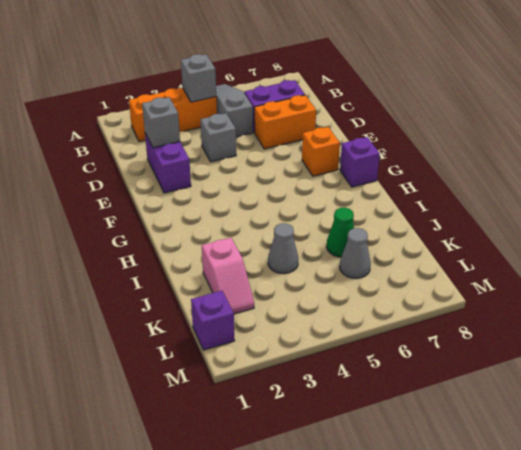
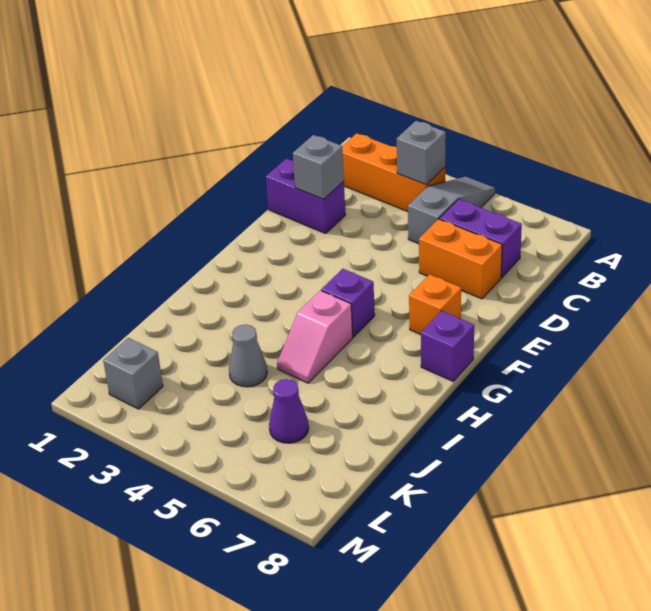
purple brick D2:E2 level 1 -> purple brick D1:D2 level 1
grey brick D4 level 1 -> grey brick L2 level 1
pink slope J2:K2 level 1 top J -> pink slope H5:I5 level 1 top H
green cone J6 level 1 -> none
grey cone K6 level 1 -> purple cone K6 level 1
purple brick L1 level 1 -> purple brick G5 level 1

